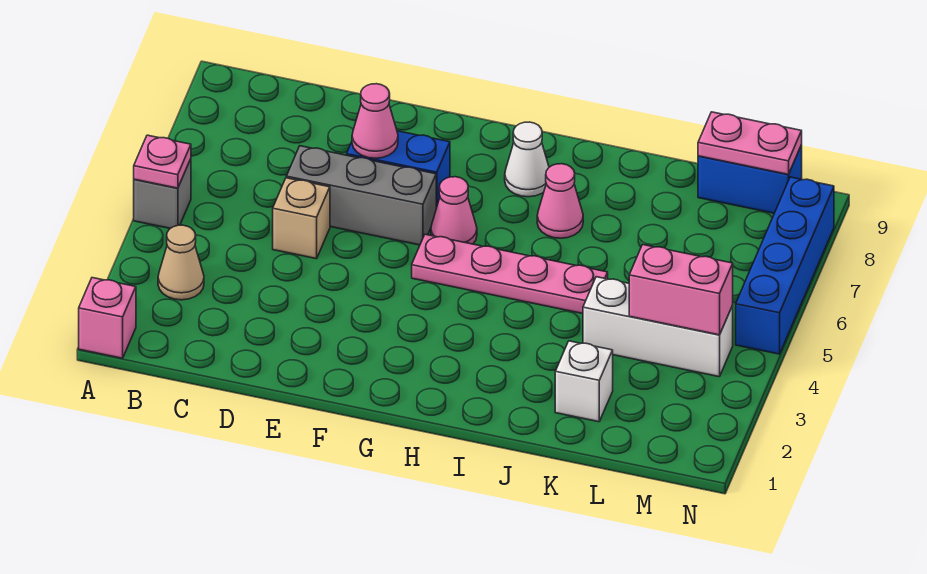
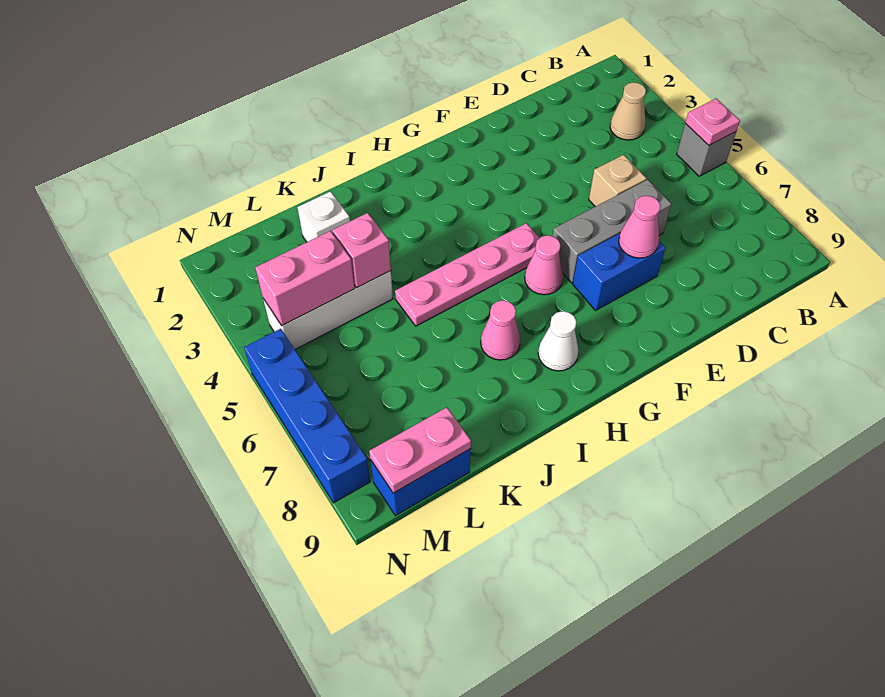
pink brick A1 level 1 -> pink brick K4 level 2

